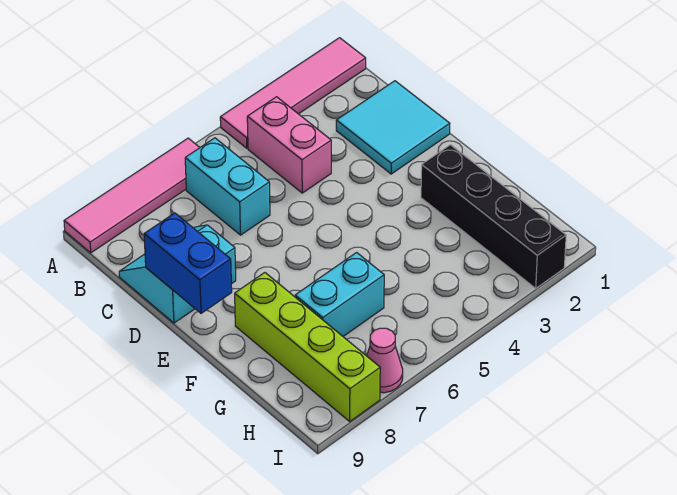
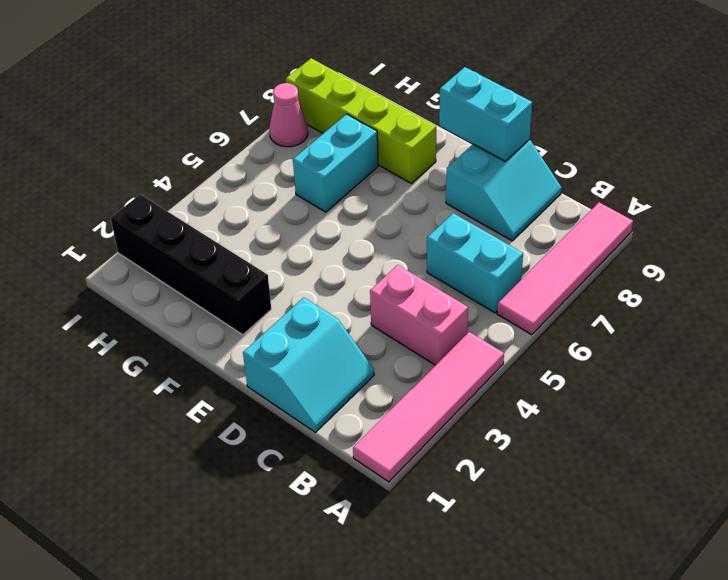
cyan tile C1:D2 level 1 -> cyan slope C1:D2 level 1 top D
blue brick D9:E9 level 2 -> cyan brick D9:E9 level 2

